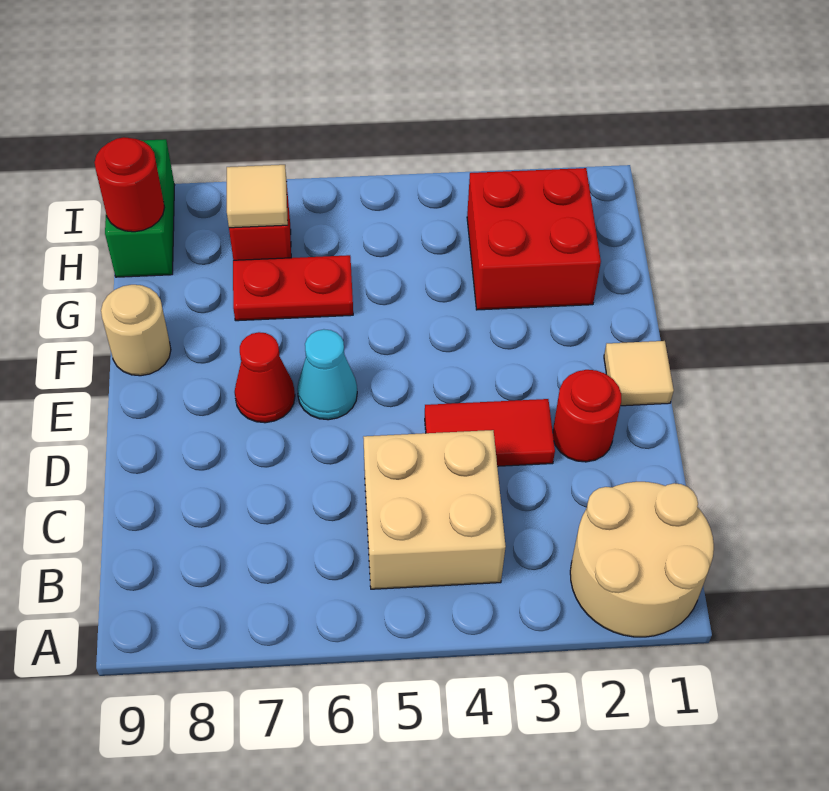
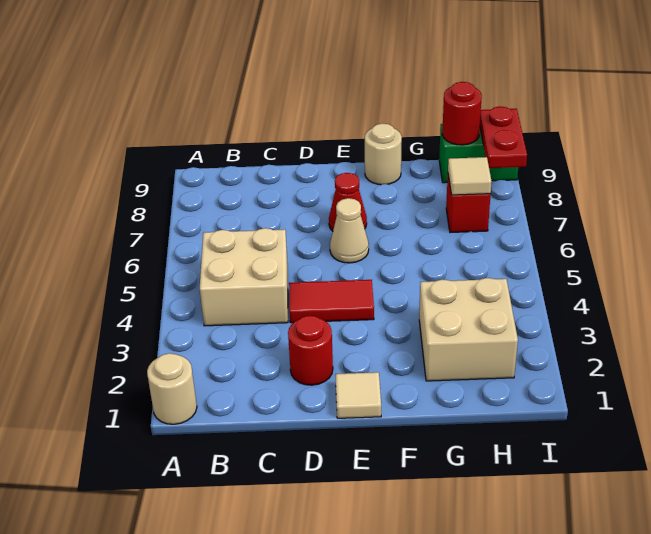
tan round brick A1:B2 level 1 -> tan round brick A1 level 1
red tile D3:D4 level 1 -> red tile D4:E4 level 1
cyan cone E6 level 1 -> tan cone E6 level 1
red brick G2:H3 level 1 -> tan brick G2:H3 level 1
red plate G6:G7 level 1 -> red plate I8:I9 level 2

